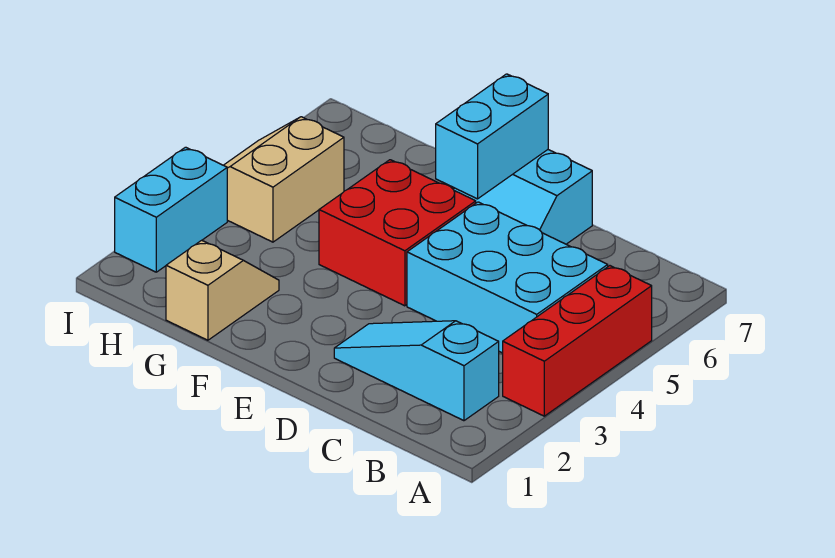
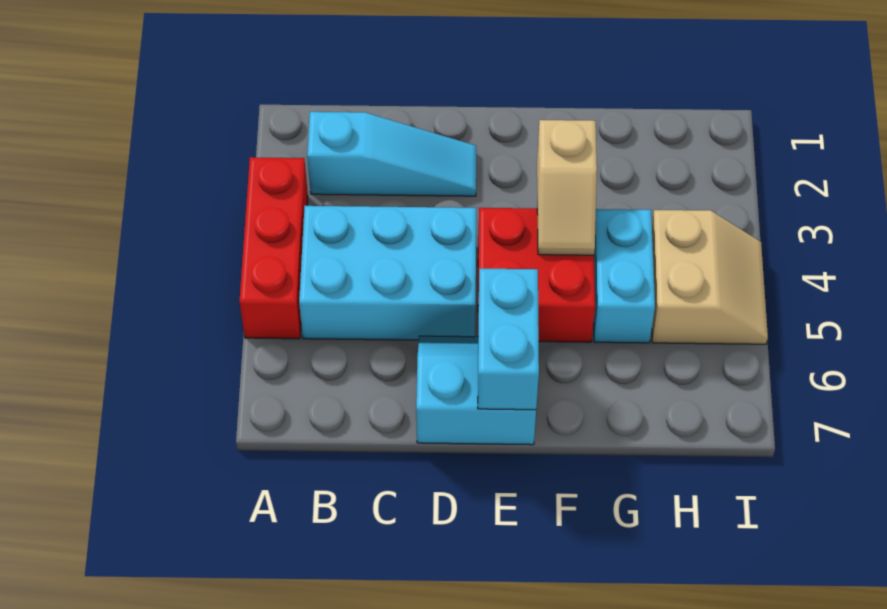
tan slope G1:G2 level 1 top 1 -> tan slope F3:F4 level 2 top 3
cyan brick I2:I3 level 1 -> cyan brick G4:G5 level 1

